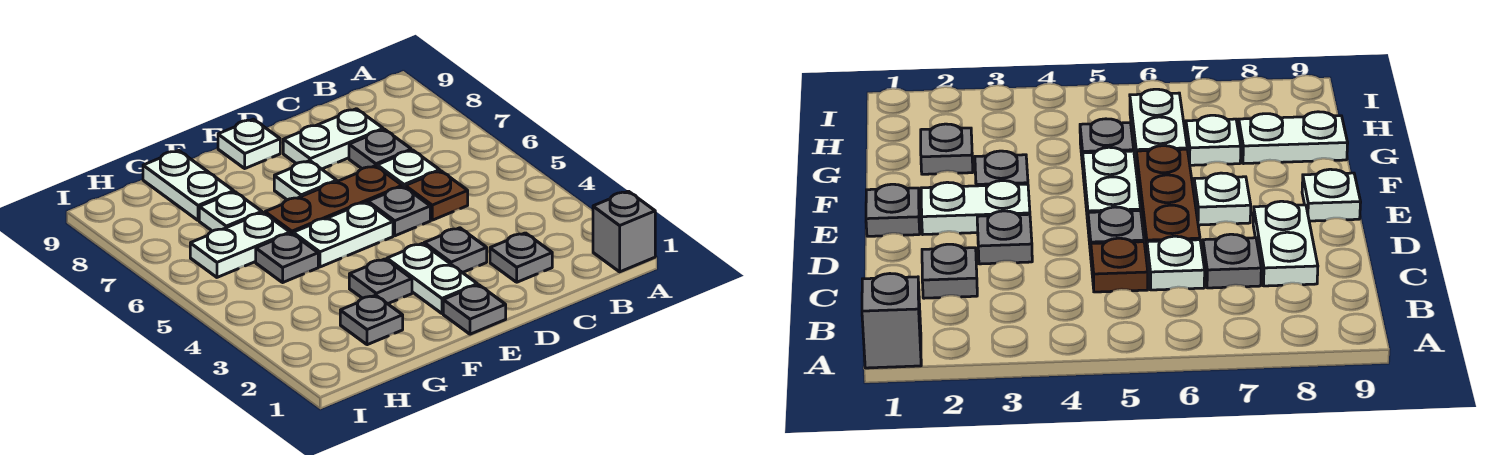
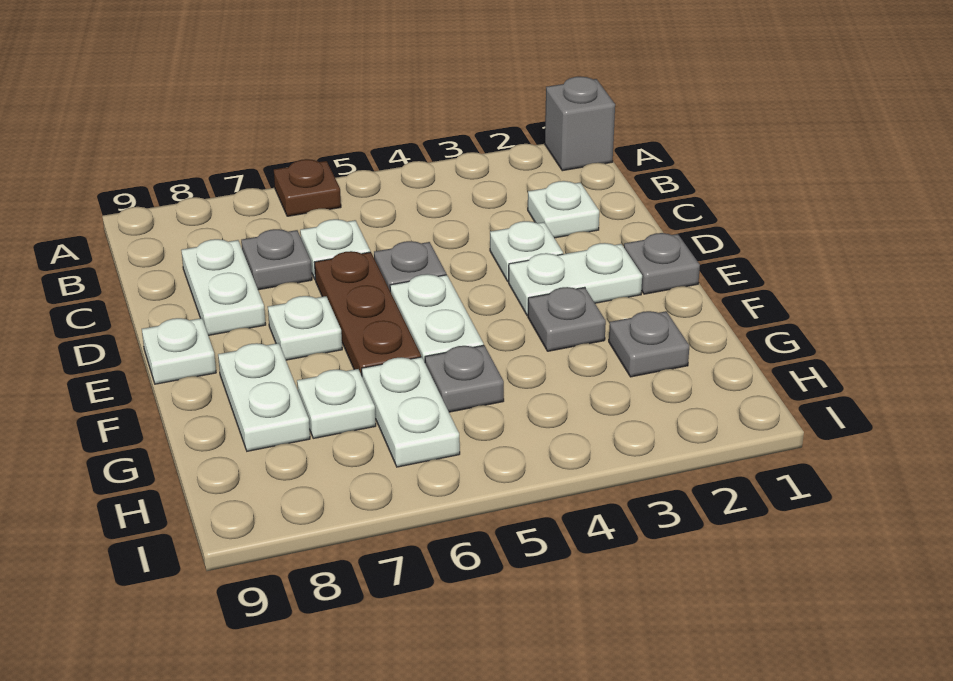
grey plate C2 level 1 -> white plate C2 level 1
brown plate C5 level 1 -> brown plate A6 level 1
grey plate D3 level 1 -> white plate D3 level 1
white plate G8:G9 level 1 -> white plate F8:G8 level 1

